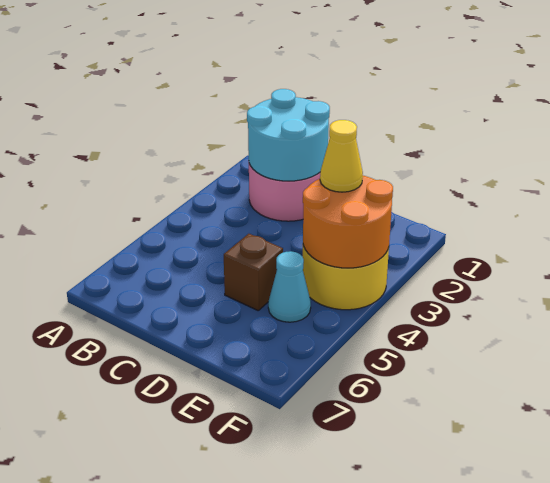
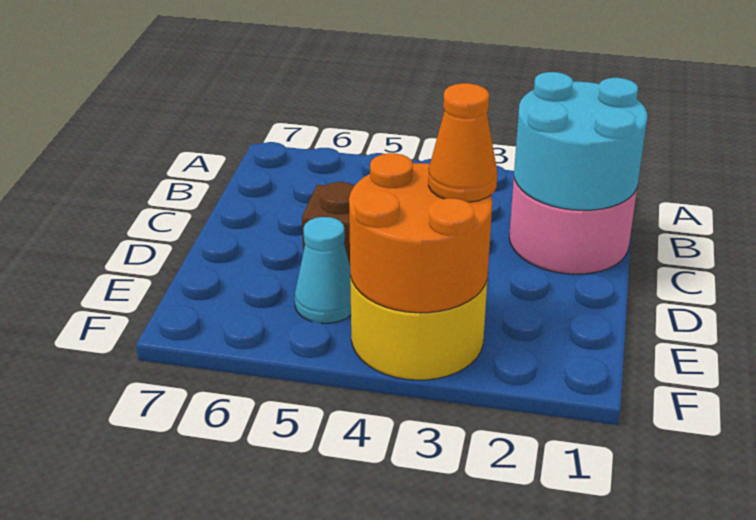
yellow cone E3 level 3 -> orange cone E3 level 3

